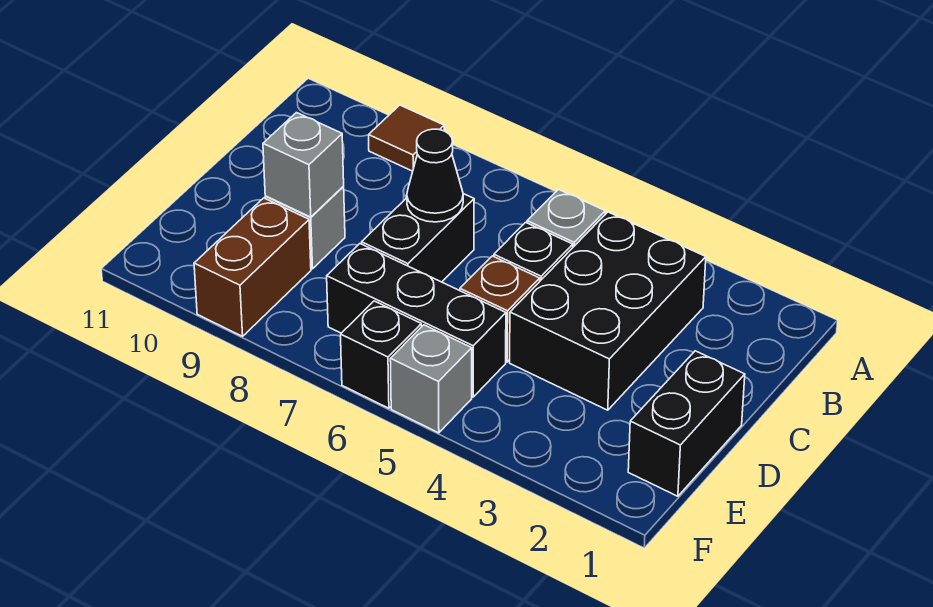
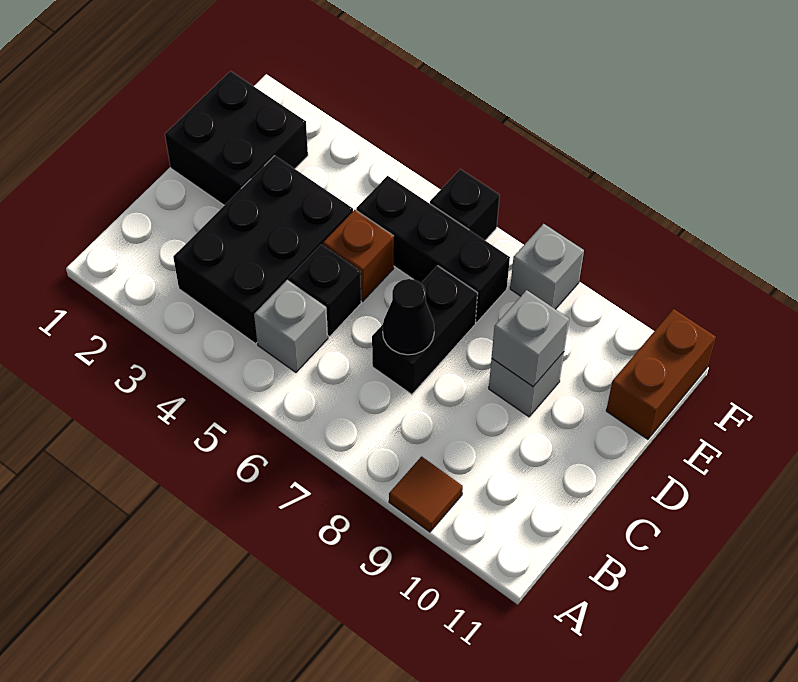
black brick D1:E1 level 1 -> black brick D1:E2 level 1
brown brick E9:F9 level 1 -> brown brick E11:F11 level 1
grey brick F5 level 1 -> grey brick F8 level 1

